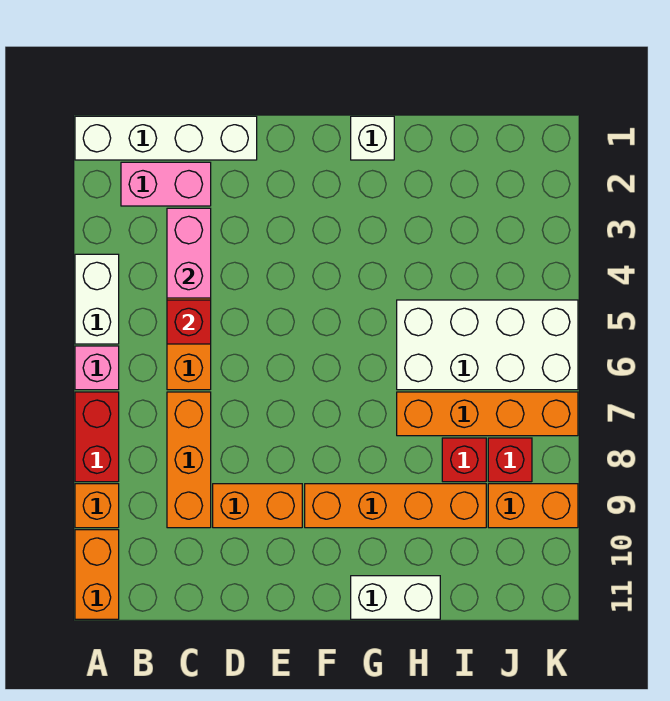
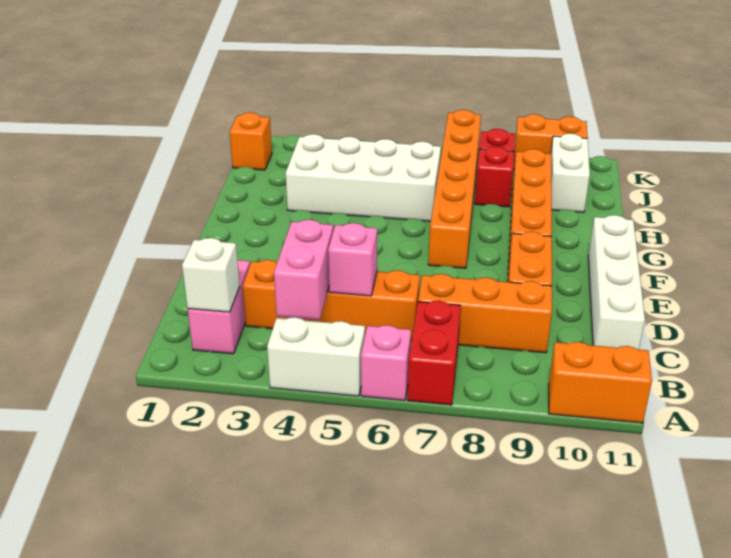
white brick A1:D1 level 1 -> white brick C11:F11 level 1
red brick A7:A8 level 1 -> red brick A7:B7 level 1
orange brick A9 level 1 -> orange brick J1 level 1
pink brick C3:C4 level 2 -> pink brick B4:C4 level 2
red brick C5 level 2 -> pink brick C5 level 2
white brick G1 level 1 -> white brick B2 level 2
white brick G11:H11 level 1 -> white brick I10:J10 level 1
white brick H5:K6 level 1 -> white brick H3:I6 level 1
orange brick H7:K7 level 1 -> orange brick F7:K7 level 1
orange brick J9:K9 level 1 -> orange brick K9:K10 level 1

